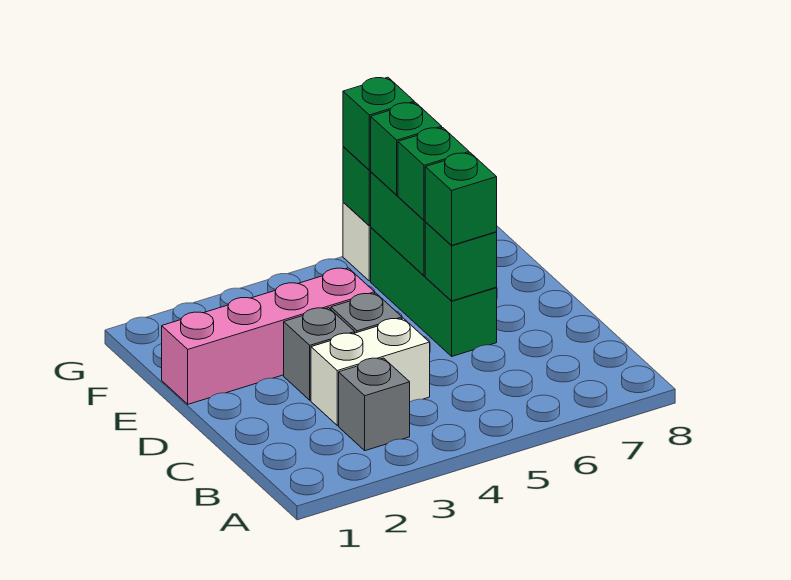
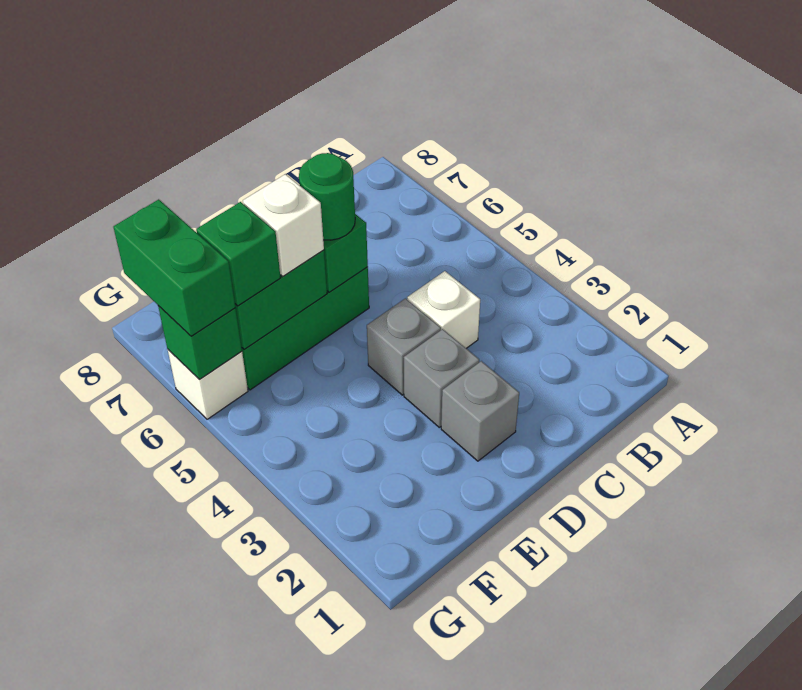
grey brick B3 level 1 -> grey brick D2 level 1
white brick C3:C4 level 1 -> white brick C4 level 1
green brick D6 level 3 -> green round brick D6 level 3
pink brick E1:E4 level 1 -> none
green brick E6 level 3 -> white brick E6 level 3
green brick G6 level 3 -> green brick G6:G7 level 3

